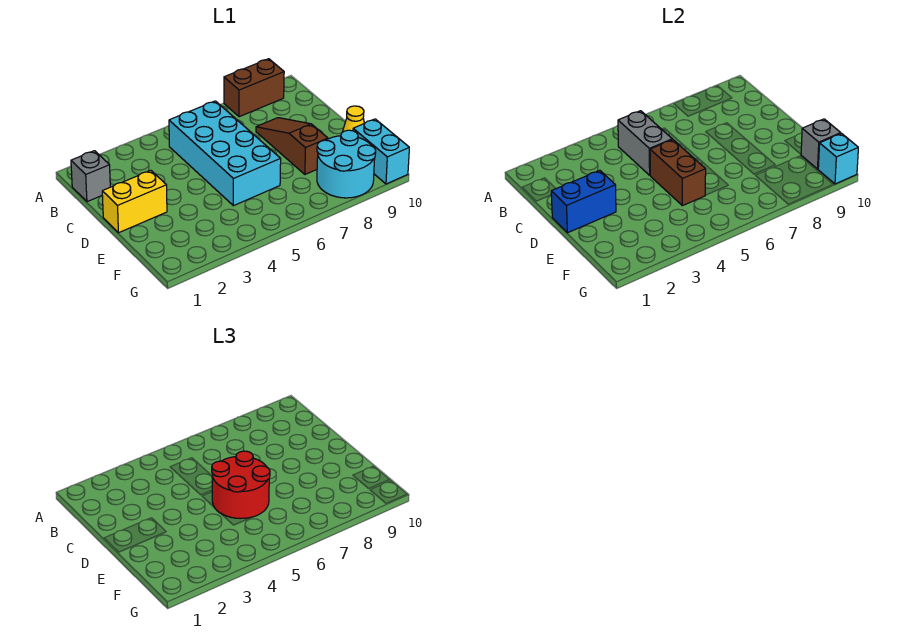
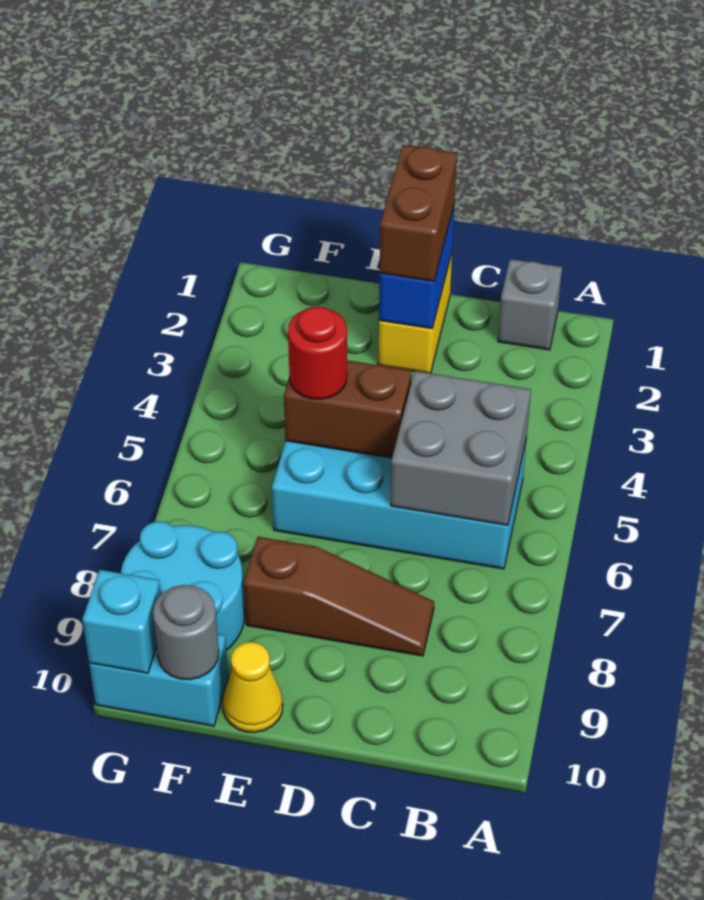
brown brick A8:A9 level 1 -> brown brick D1:D2 level 3
grey brick B5:C5 level 2 -> grey brick B5:C6 level 2
red round brick D5:E6 level 3 -> red round brick E5 level 3
grey brick F10 level 2 -> grey round brick F10 level 2

